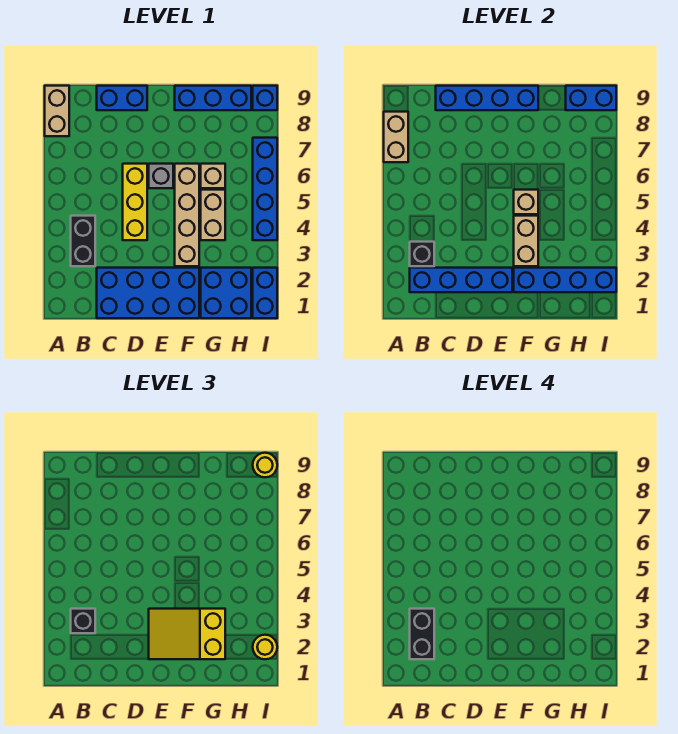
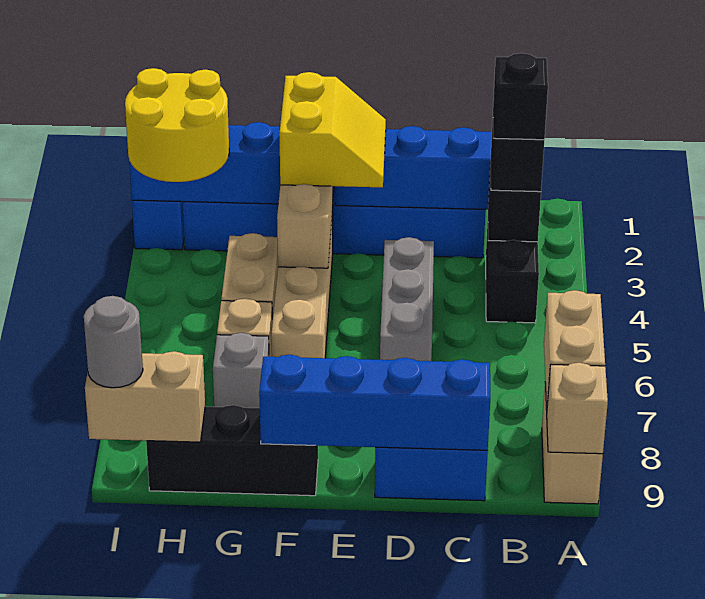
black brick B2:B3 level 4 -> black brick B3 level 4
yellow brick D4:D6 level 1 -> grey brick D4:D6 level 1
yellow slope E2:G3 level 3 top G -> yellow slope E2:F3 level 3 top F
grey brick E6 level 1 -> grey brick G7 level 1
tan brick F5 level 2 -> tan brick A9 level 2
blue brick F9:H9 level 1 -> black brick F9:H9 level 1
blue brick H9:I9 level 2 -> tan brick H9:I9 level 2
yellow round brick I2 level 3 -> yellow round brick H2:I3 level 3
blue brick I4:I7 level 1 -> none
blue brick I9 level 1 -> none
yellow round brick I9 level 3 -> grey round brick I9 level 3

